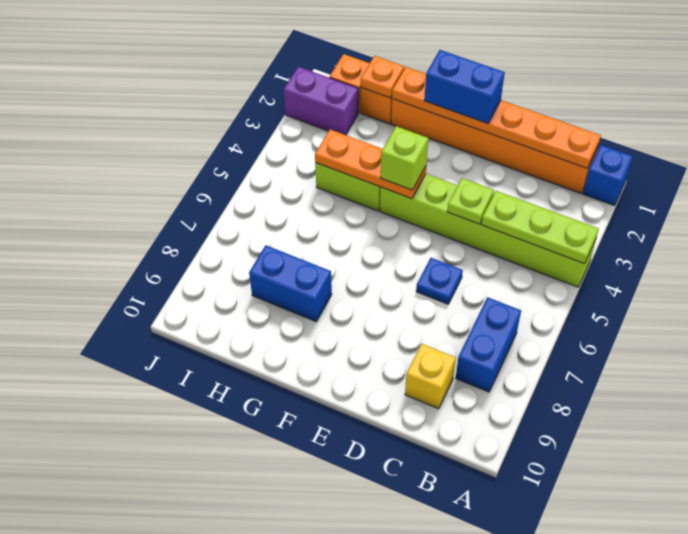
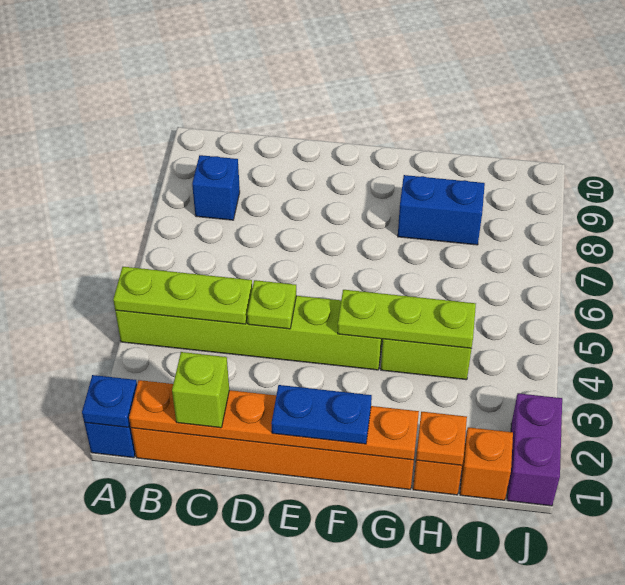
blue brick B7:B8 level 1 -> blue brick B8 level 1
yellow brick C9 level 1 -> none
blue plate D6 level 1 -> blue plate A1 level 2
blue brick E1:F1 level 3 -> blue plate E1:F1 level 3
orange plate F4:H4 level 2 -> lime plate F4:H4 level 2
lime brick F4 level 3 -> lime brick C1 level 3
purple brick I2:J2 level 1 -> purple brick J1:J2 level 1

